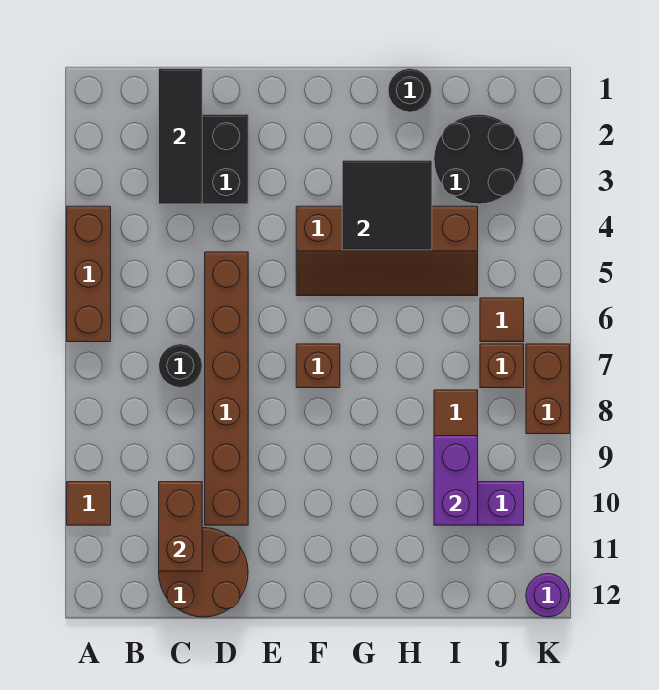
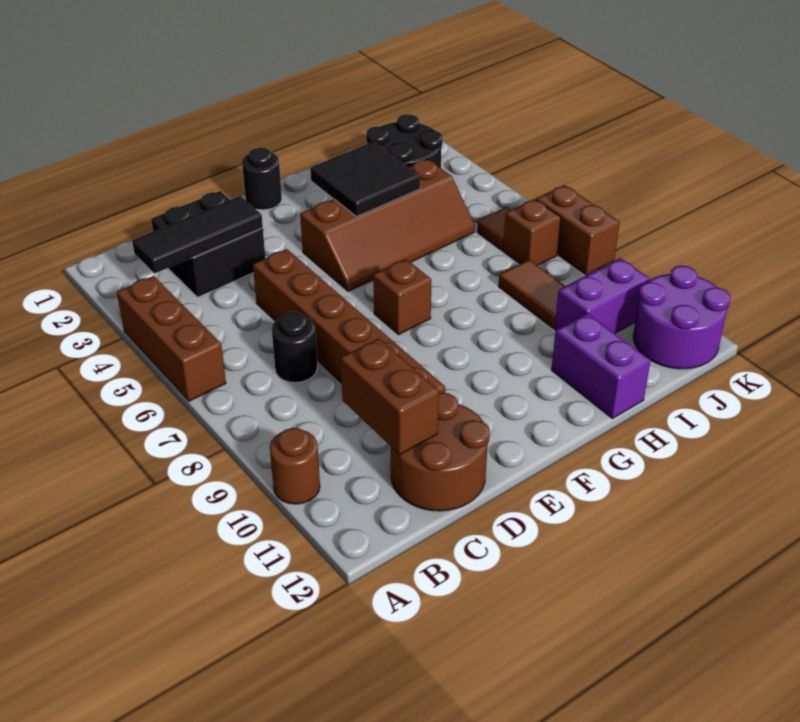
brown tile A10 level 1 -> brown round brick A10 level 1
black tile C1:C3 level 2 -> black tile B3:D3 level 2
black round brick H1 level 1 -> black round brick F1 level 1
purple brick I9:I10 level 2 -> purple brick H11:H12 level 1
purple round brick K12 level 1 -> purple round brick J11:K12 level 1

